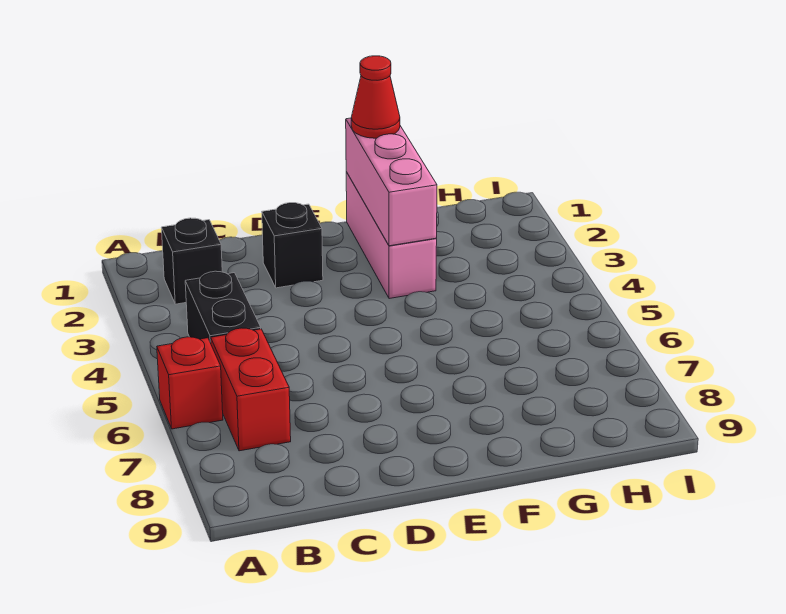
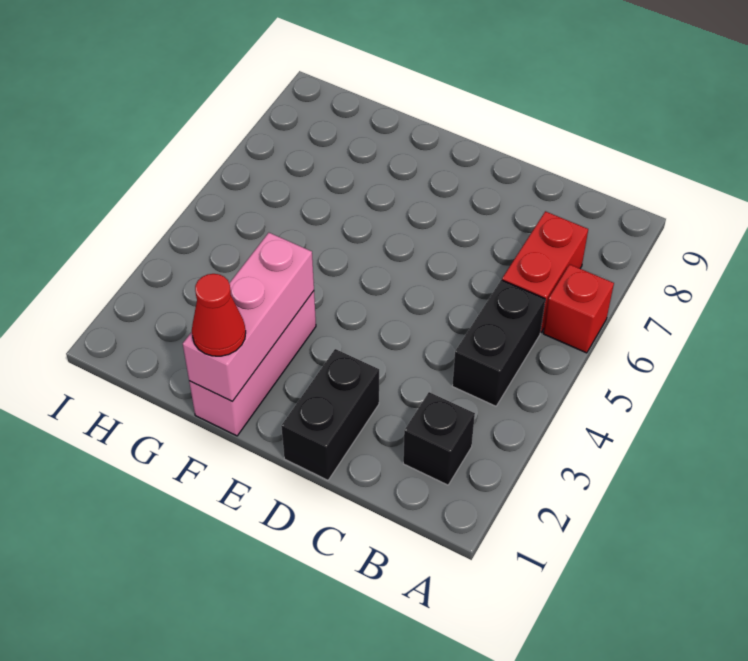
black brick D2 level 1 -> black brick D1:D2 level 1

